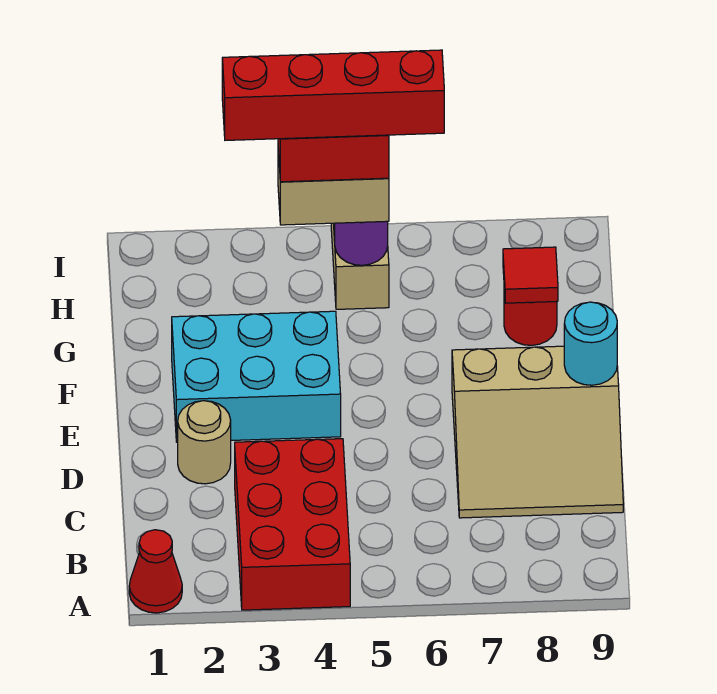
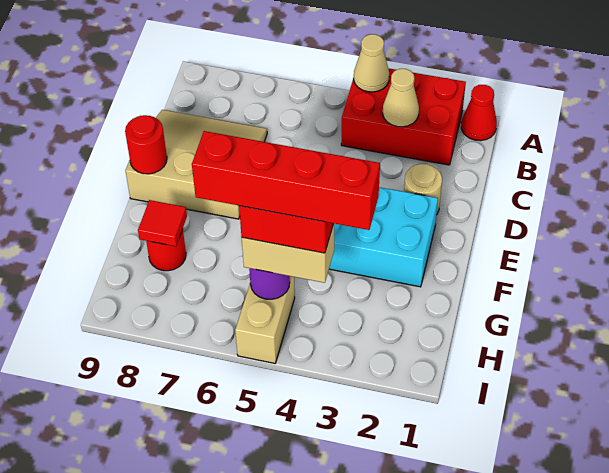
red brick A3:C4 level 1 -> red brick A2:B4 level 1
none -> tan cone A4 level 2
none -> tan cone B3 level 2
cyan round brick E9 level 2 -> red round brick E9 level 2

